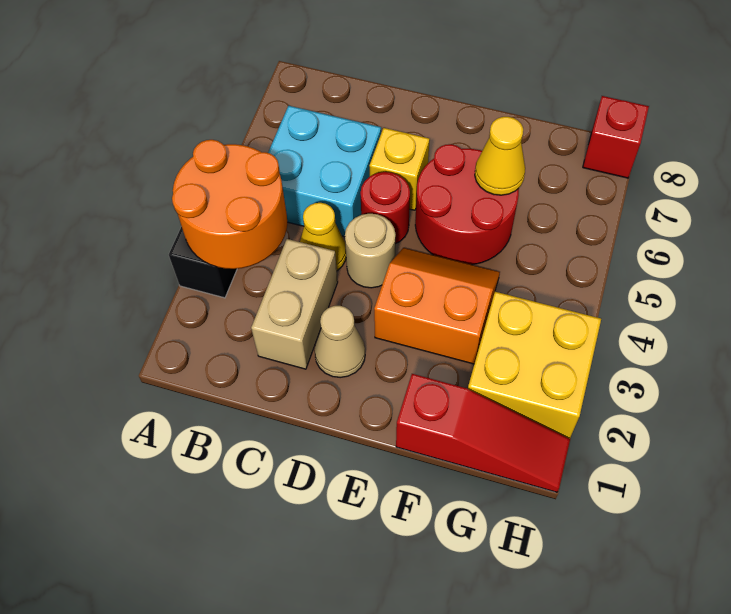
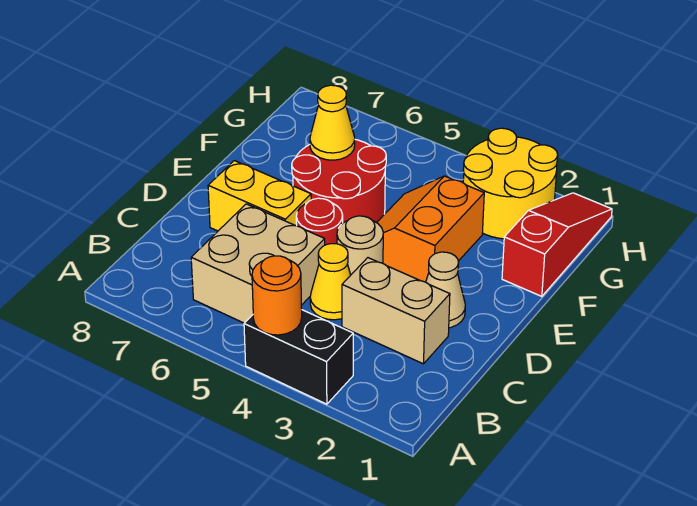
orange round brick A3:B4 level 2 -> orange round brick A4 level 2
cyan brick B5:C6 level 1 -> tan brick B5:C6 level 1
yellow brick D6 level 1 -> yellow brick D6:D7 level 1
yellow brick G2:H3 level 1 -> yellow round brick G2:H3 level 1
red brick H8 level 1 -> none

